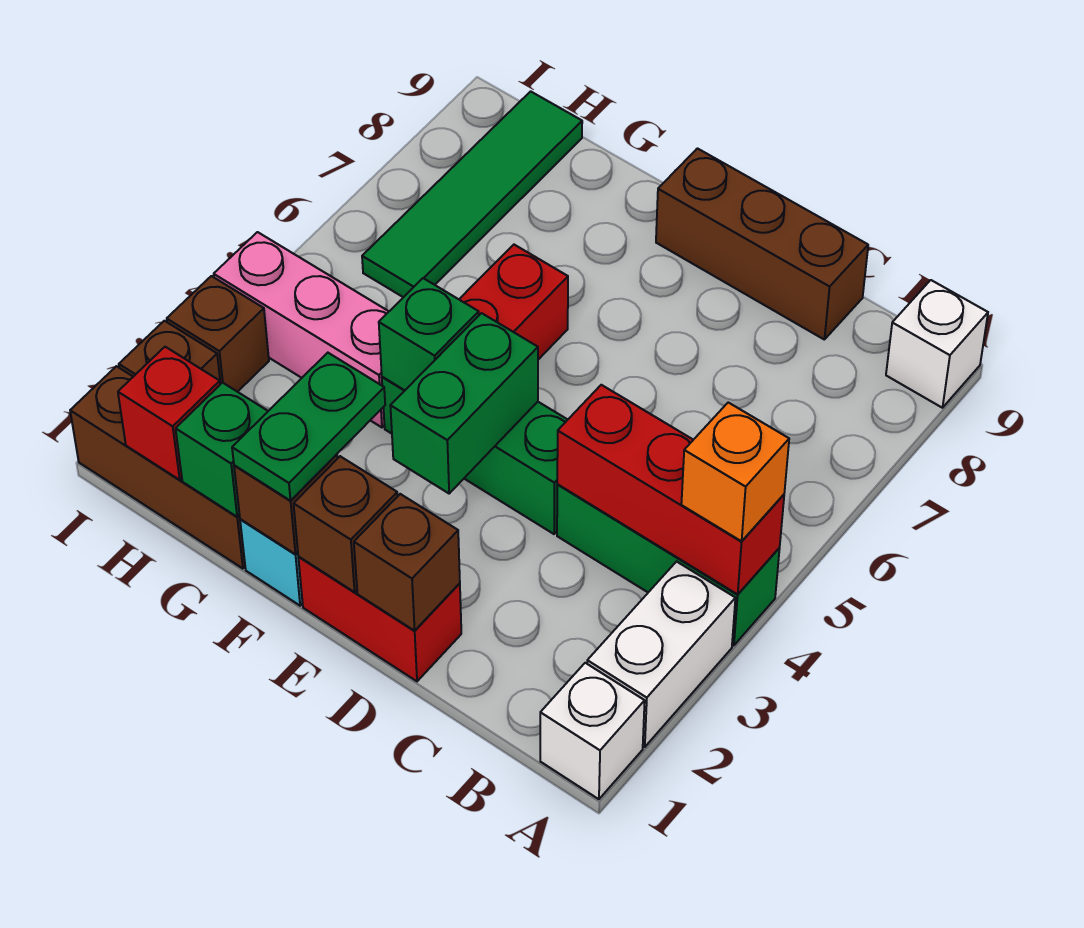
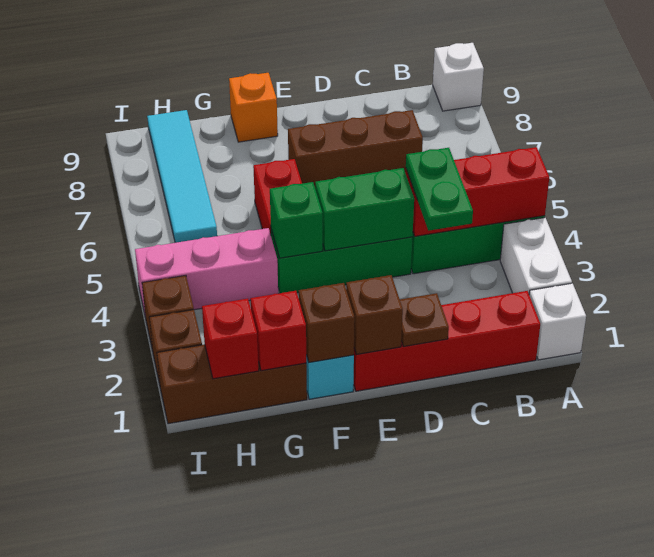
orange brick A4 level 3 -> orange brick F9 level 1
brown brick C9:E9 level 1 -> brown brick C7:E7 level 1
red brick D1:E1 level 1 -> red brick B1:E1 level 1
brown brick D1 level 2 -> brown plate D1 level 2
green brick E3:E4 level 2 -> green brick D4:E4 level 2
green plate F1:F2 level 3 -> green plate C3:C4 level 3
green brick G1 level 2 -> red brick G1 level 2
green tile H6:H9 level 1 -> cyan tile H6:H9 level 1

